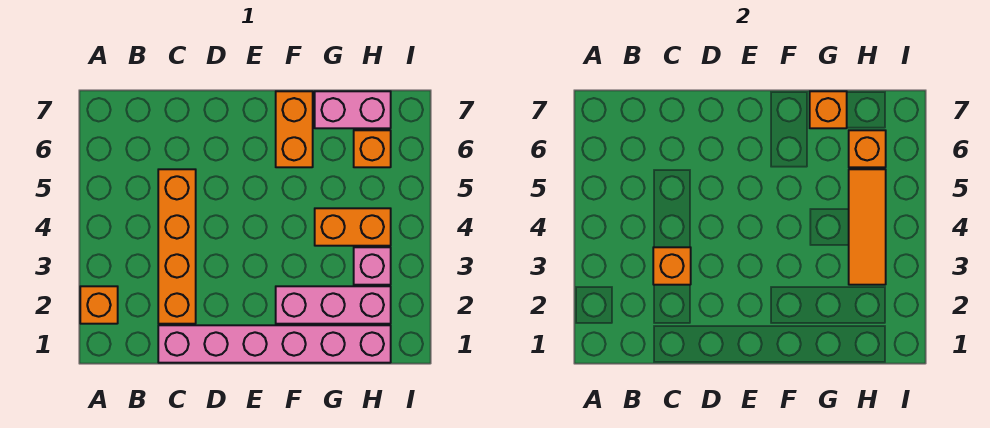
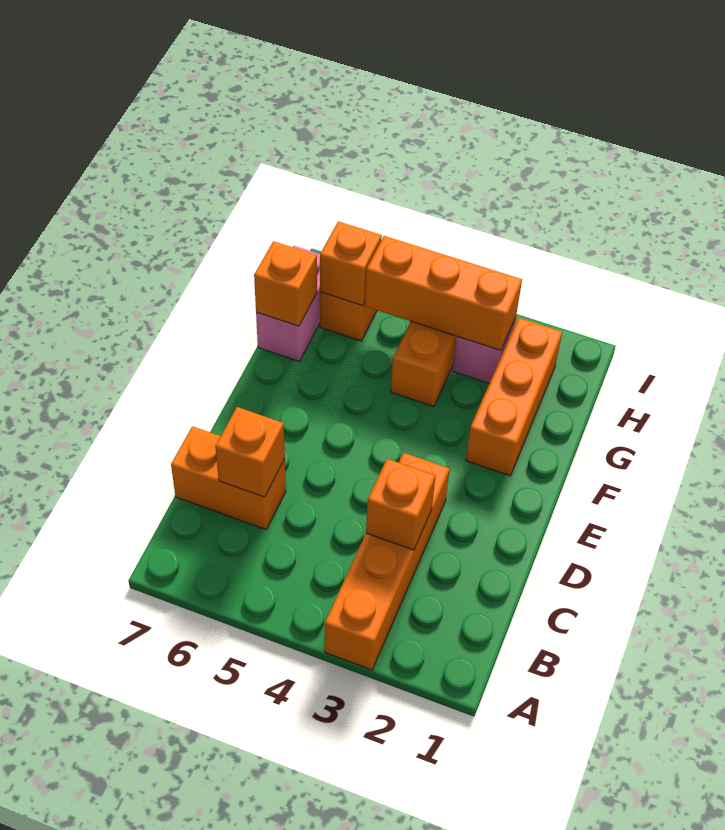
orange brick A2 level 1 -> orange brick C6 level 2
pink brick C1:H1 level 1 -> none
orange brick C2:C5 level 1 -> orange brick A3:D3 level 1
pink brick F2:H2 level 1 -> orange brick F2:H2 level 1
orange brick F6:F7 level 1 -> orange brick C6:C7 level 1
orange tile H3:H5 level 2 -> orange brick H3:H5 level 2

